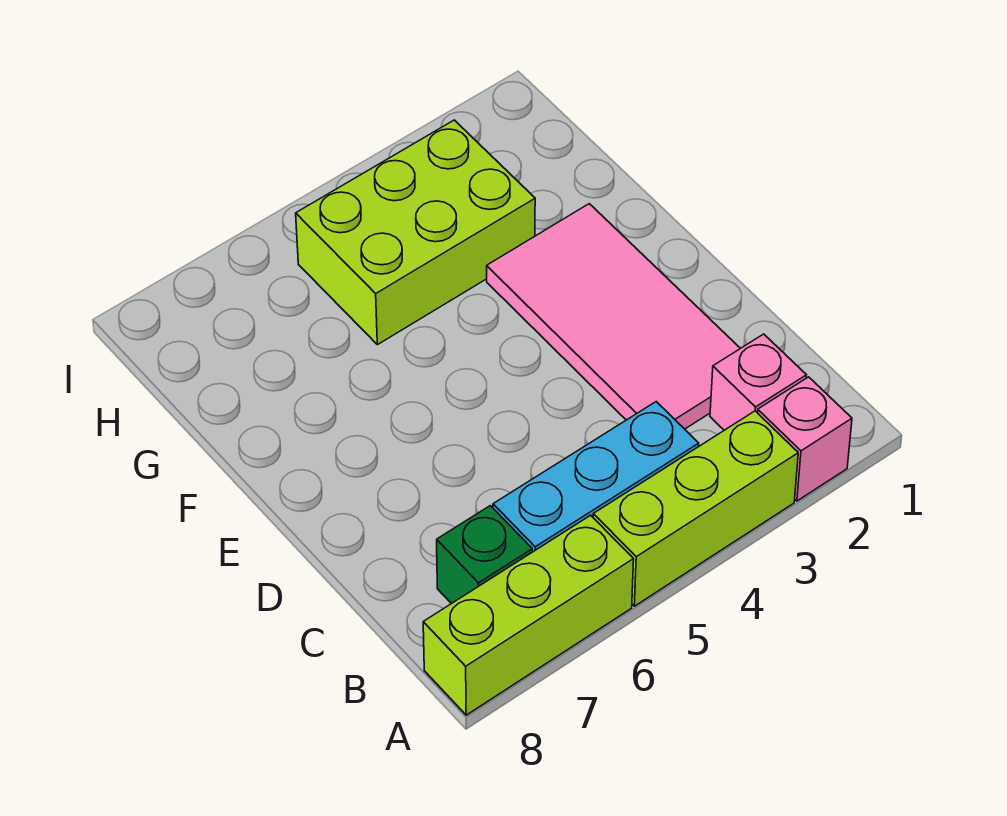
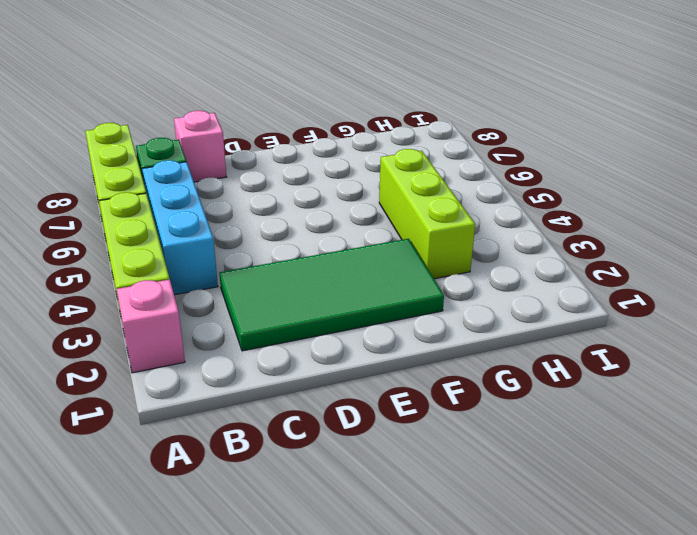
pink brick B2 level 1 -> pink brick C8 level 1
pink tile C2:F3 level 1 -> green tile C2:F3 level 1
lime brick G3:H5 level 1 -> lime brick G3:G5 level 1

